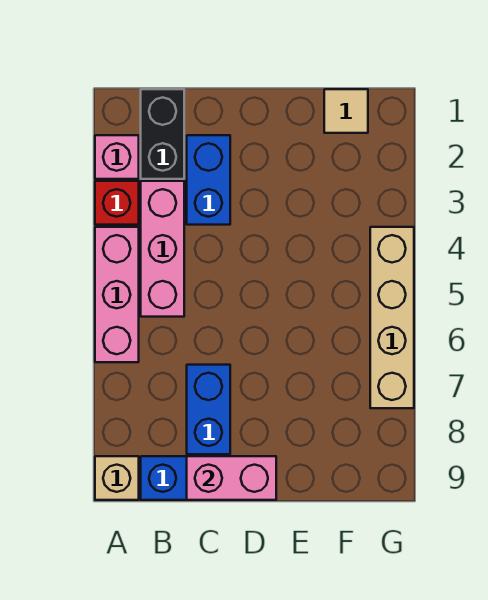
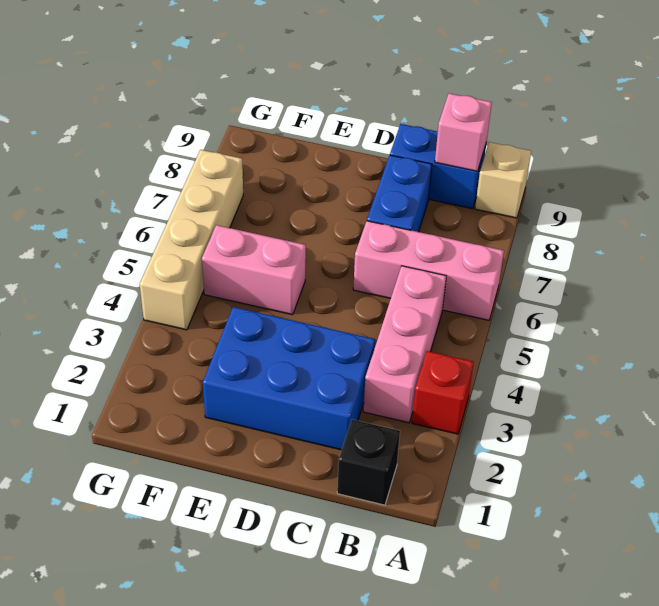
pink brick A2 level 1 -> pink brick B9 level 2
pink brick A4:A6 level 1 -> pink brick A6:C6 level 1
black brick B1:B2 level 1 -> black brick B1 level 1
blue brick C2:C3 level 1 -> blue brick C2:E3 level 1
pink brick C9:D9 level 2 -> pink brick E5:F5 level 1
tan tile F1 level 1 -> none

